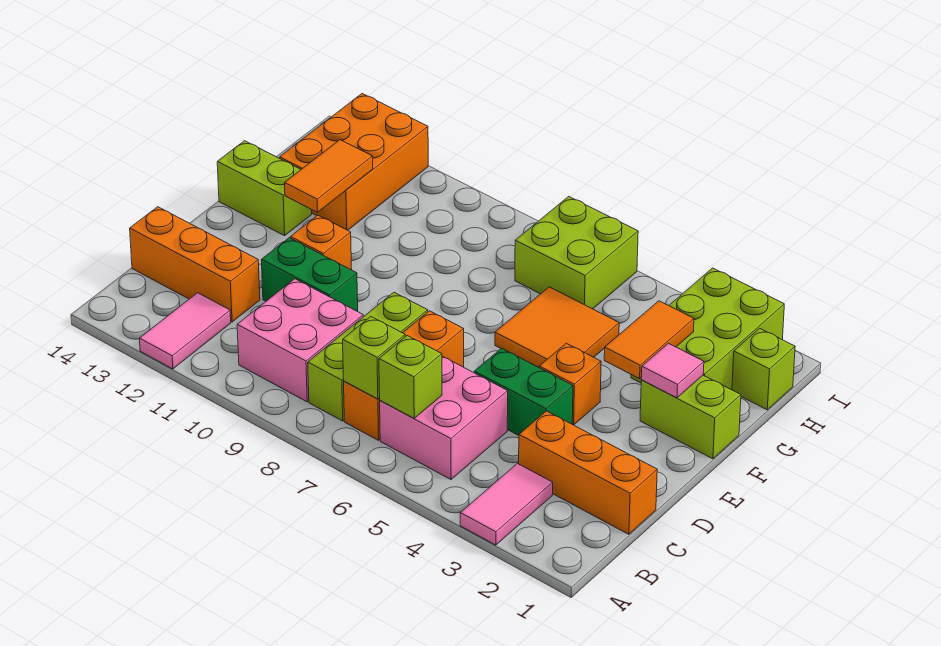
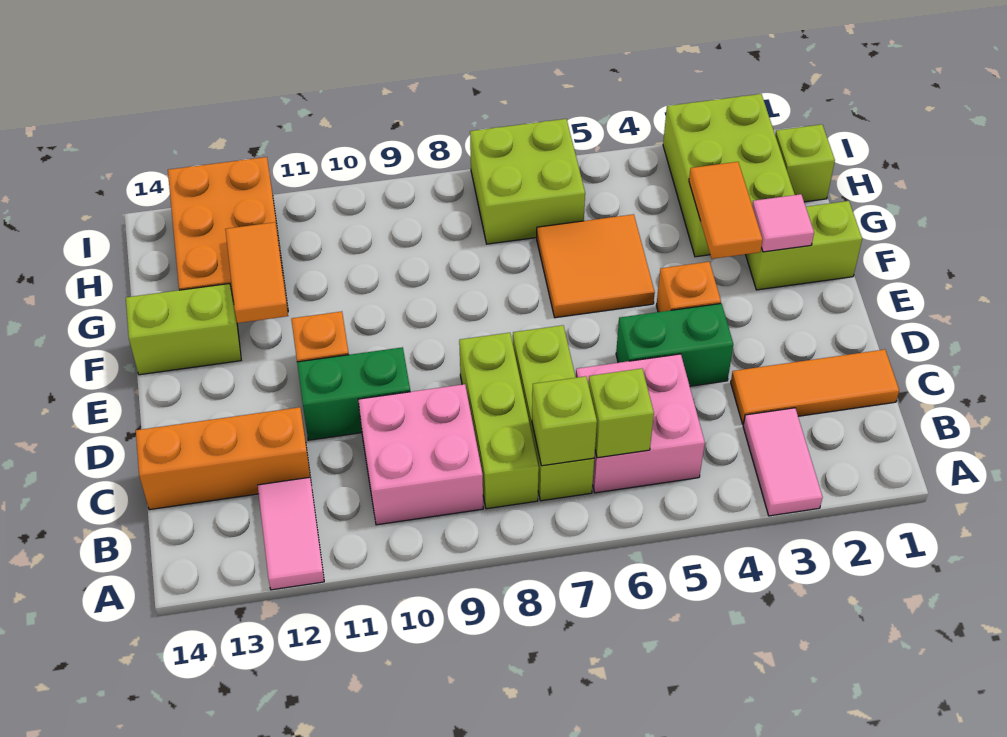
orange brick B7:D7 level 1 -> lime brick B7:D7 level 1
orange brick C1:C3 level 1 -> orange tile C1:C3 level 1

